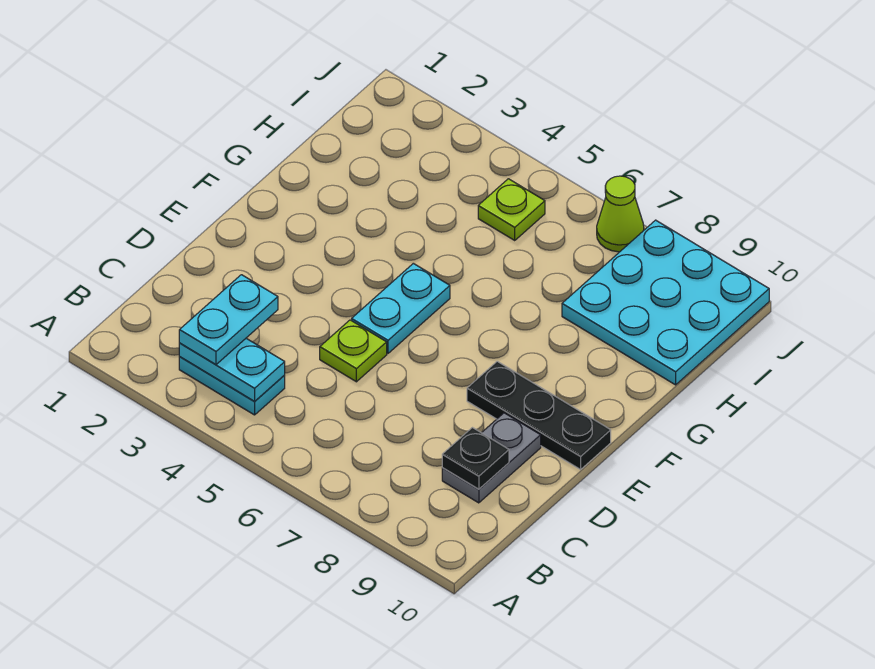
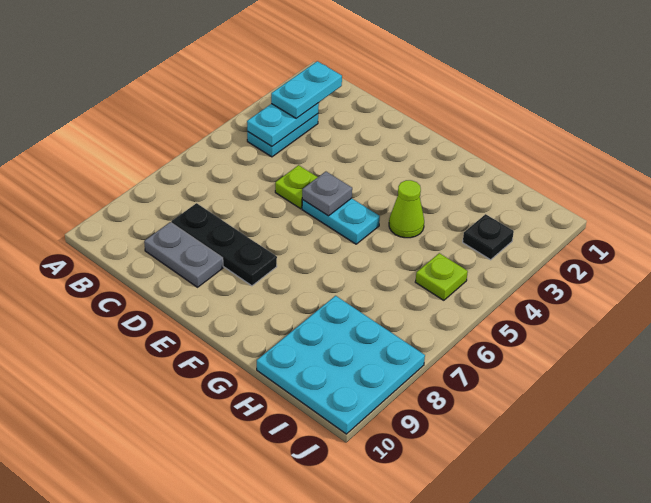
cyan plate B3:C3 level 3 -> cyan plate B2:B3 level 3
black plate C9 level 2 -> black plate I3 level 1
none -> grey plate E5 level 2
black plate E8:E10 level 1 -> black plate C8:E8 level 1
lime cone J7 level 1 -> lime cone G4 level 1

